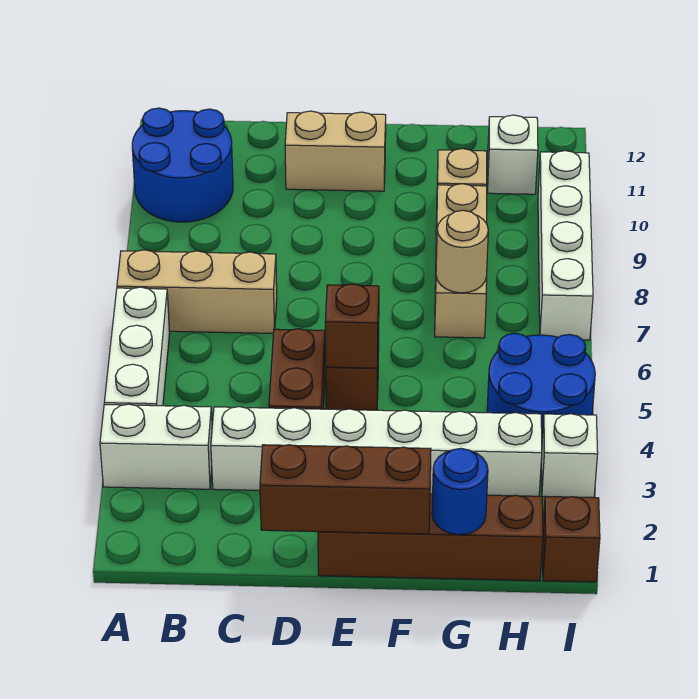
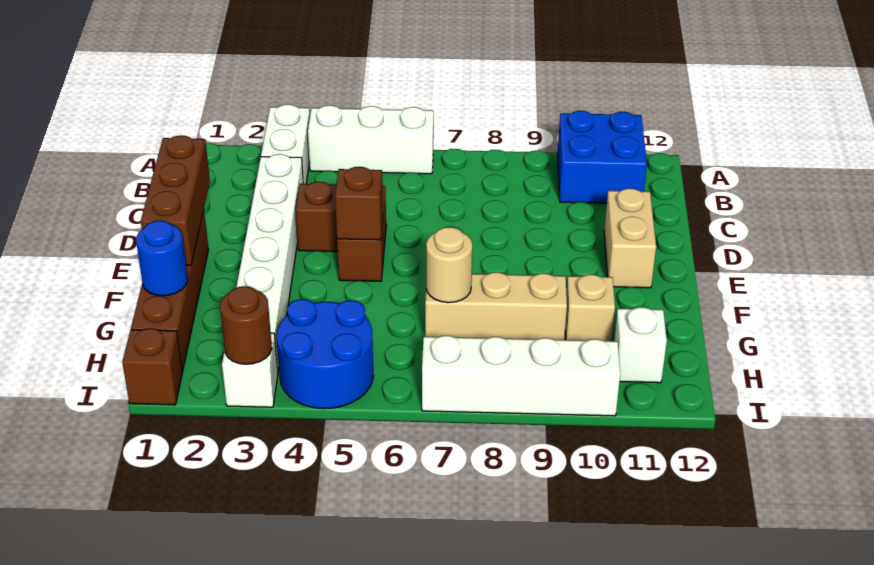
tan brick A7:C7 level 1 -> none
blue round brick A10:B11 level 1 -> blue brick A10:B11 level 1
none -> brown round brick I3 level 2

